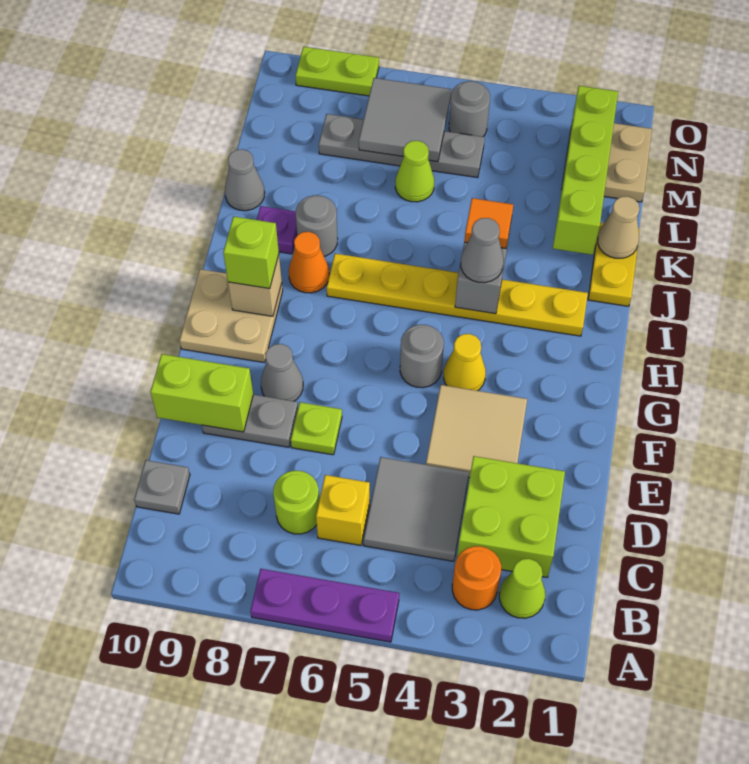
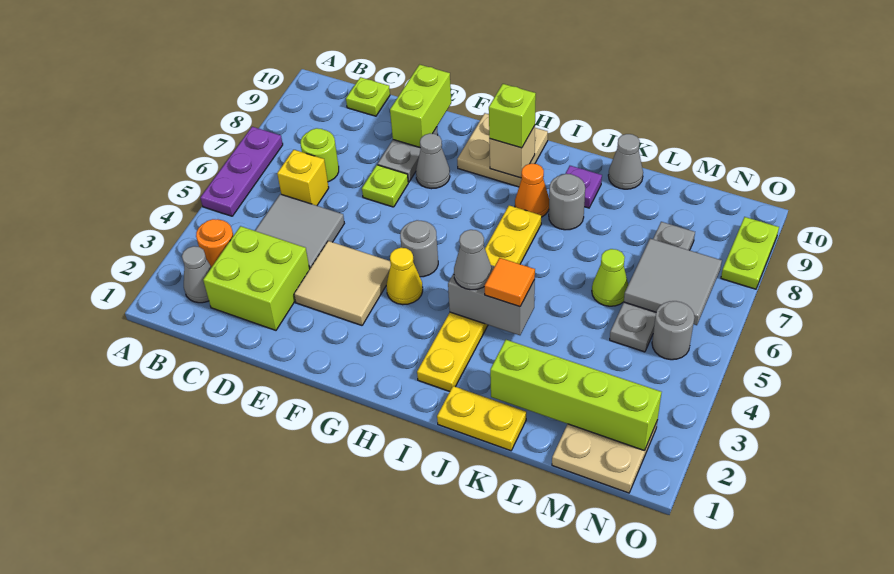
lime cone B2 level 1 -> grey cone B2 level 1
grey plate C10 level 1 -> lime plate C10 level 1
tan cone K1 level 2 -> none

